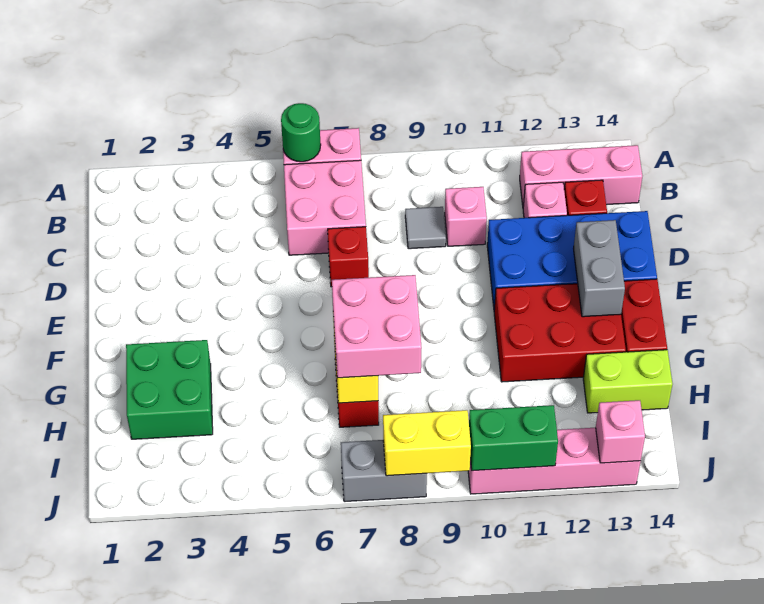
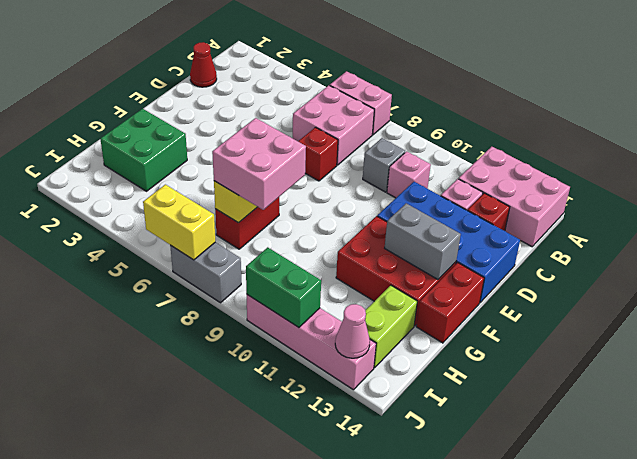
green round brick A6 level 2 -> none
pink brick B12:B14 level 1 -> pink brick A12:B14 level 1
none -> red cone C1 level 1
grey tile C9 level 1 -> grey brick C9 level 1
grey brick E13:F13 level 2 -> grey brick F12:F13 level 2
lime brick H13:H14 level 1 -> lime brick H13:I13 level 1
yellow brick J8:J9 level 2 -> yellow brick J6:J7 level 2
pink brick J13 level 2 -> pink cone J13 level 2

